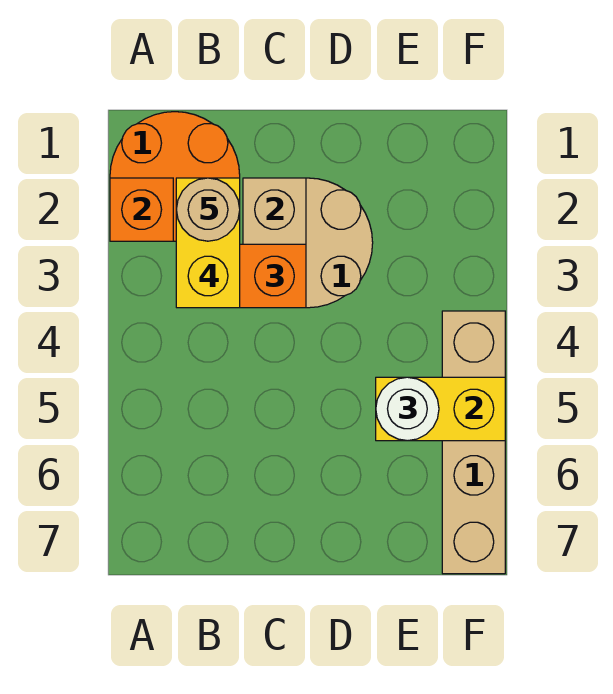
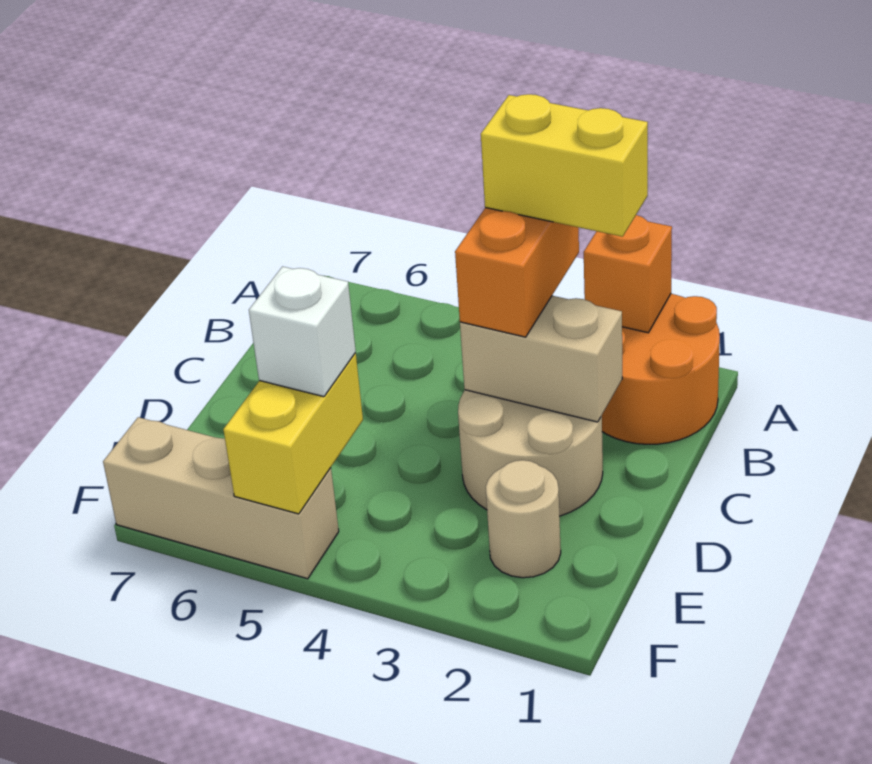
tan round brick B2 level 5 -> tan round brick E2 level 1
white round brick E5 level 3 -> white brick E5 level 3
tan brick F4:F7 level 1 -> tan brick F5:F7 level 1

